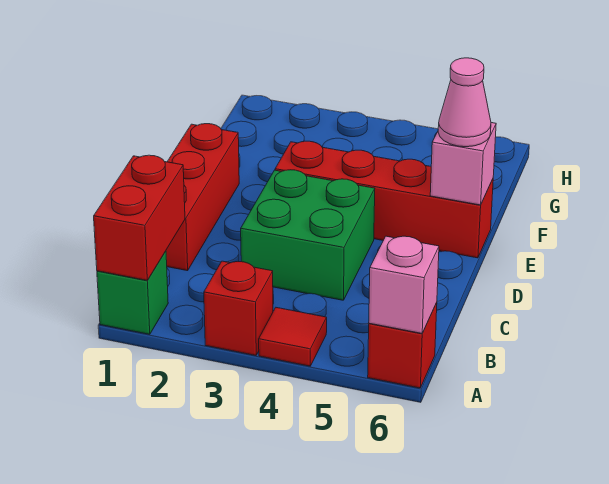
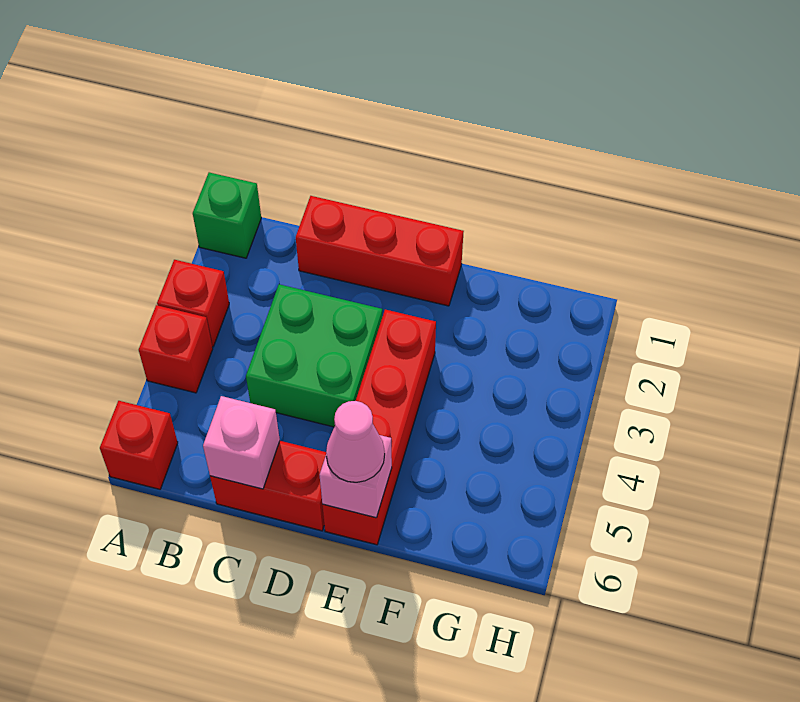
red brick A1:B1 level 2 -> red brick C6:D6 level 1
red tile A4 level 1 -> red brick A4 level 1
pink brick A6 level 2 -> pink brick C6 level 2

